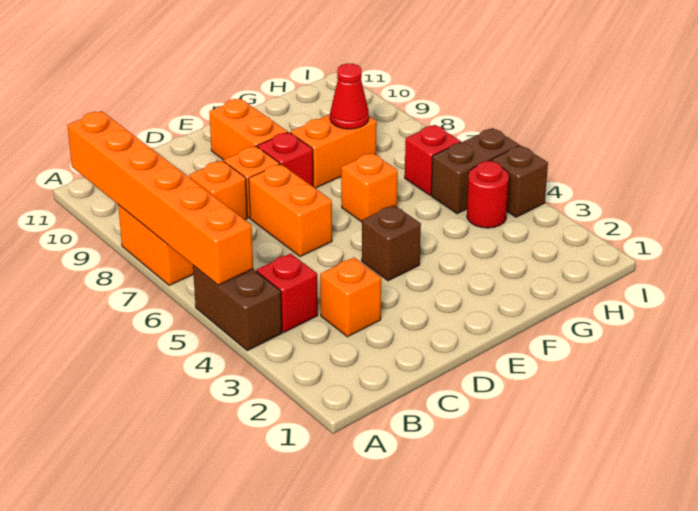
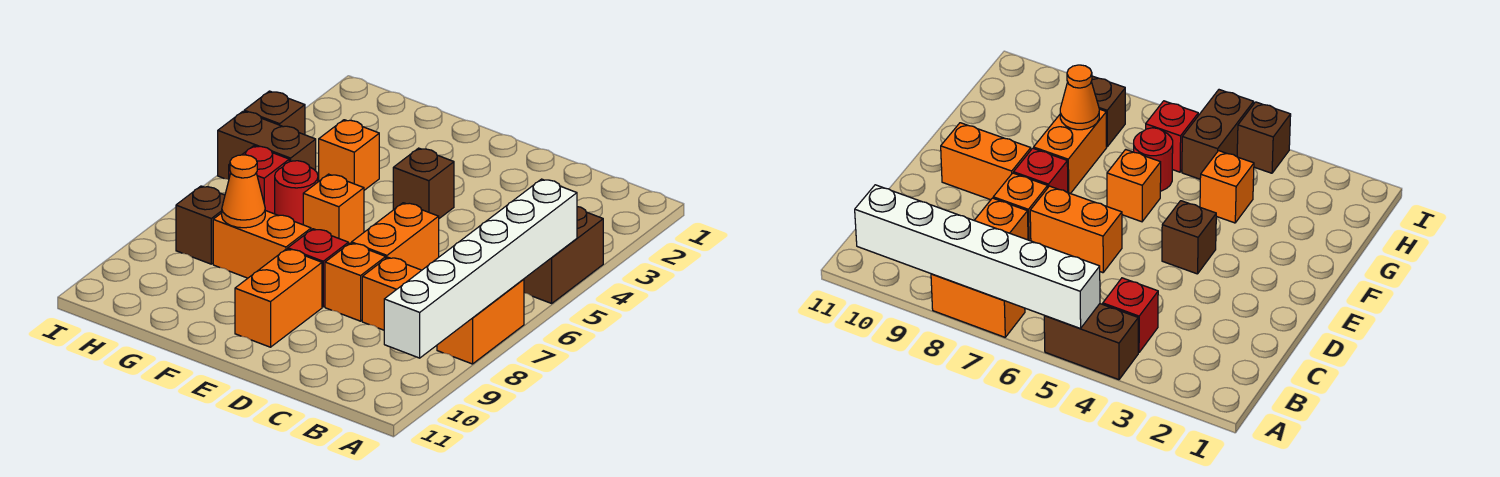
orange brick A5:A10 level 2 -> white brick A5:A10 level 2
orange brick C3 level 1 -> orange brick G4 level 1
red cone G8 level 2 -> orange cone G8 level 2
red round brick H4 level 1 -> red round brick G6 level 1
none -> brown brick H8 level 1

